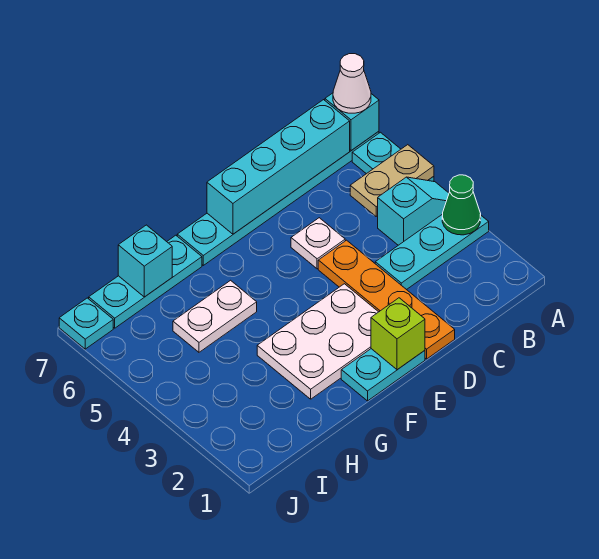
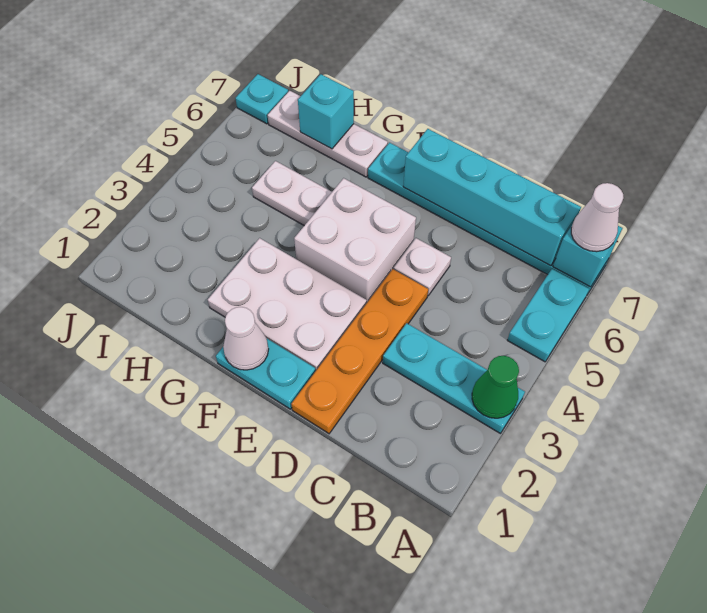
cyan slope A4:B4 level 1 top B -> none
tan plate A5:B5 level 2 -> none
lime brick E1 level 2 -> none
none -> white brick E4:F5 level 1
none -> white cone F1 level 2
cyan plate G7:I7 level 1 -> white plate G7:I7 level 1

